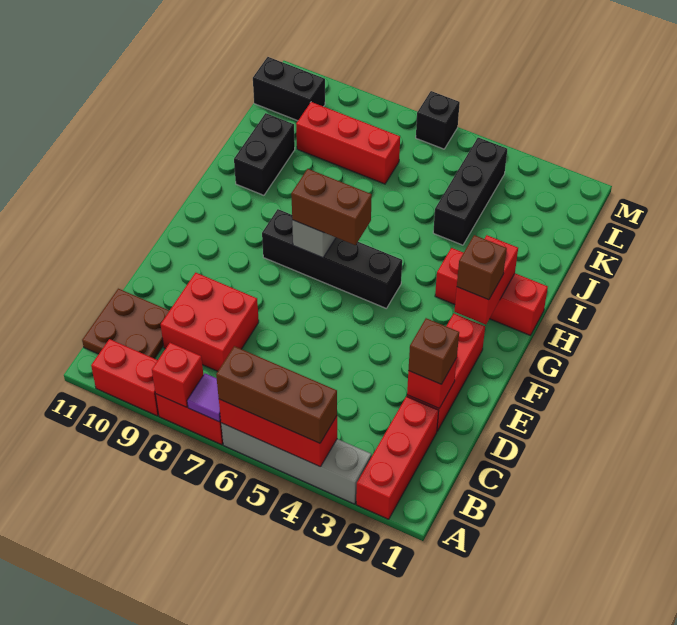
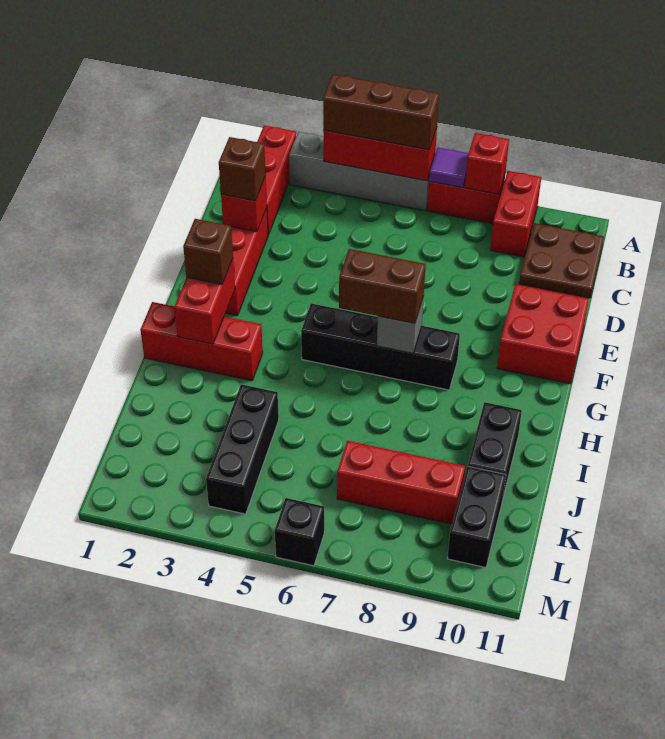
red brick A9:A10 level 1 -> red brick A9:B9 level 1
red brick C8:D9 level 1 -> red brick E10:F11 level 1
black brick L10:L11 level 1 -> black brick K10:L10 level 1

